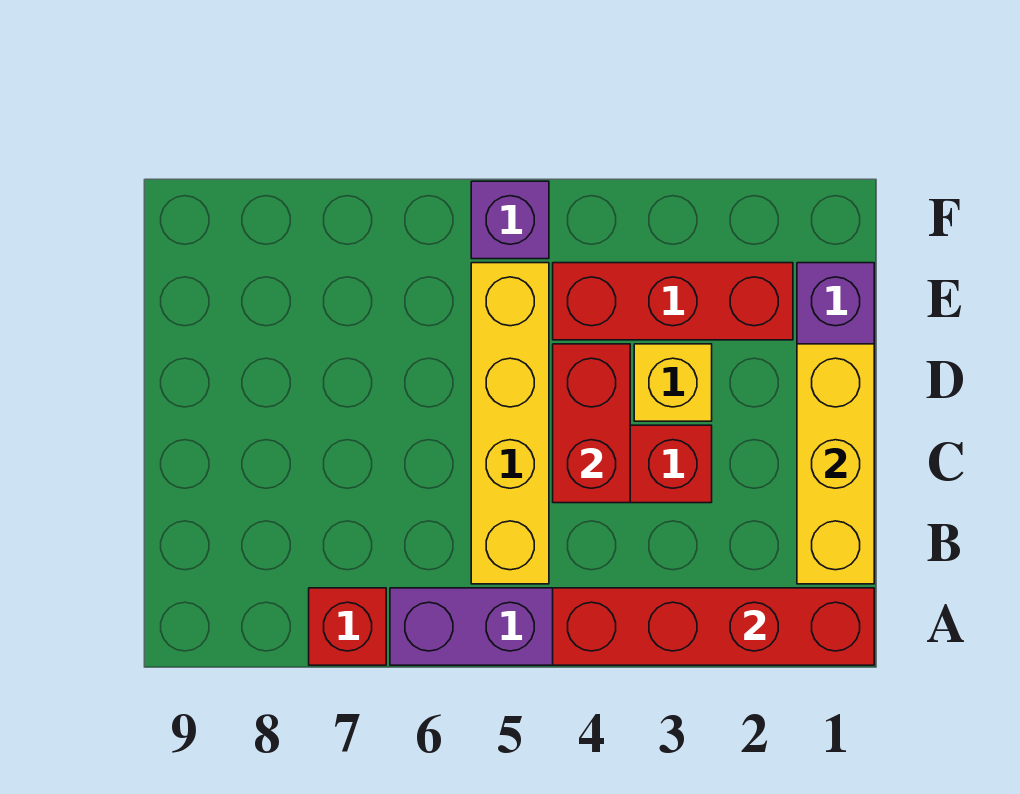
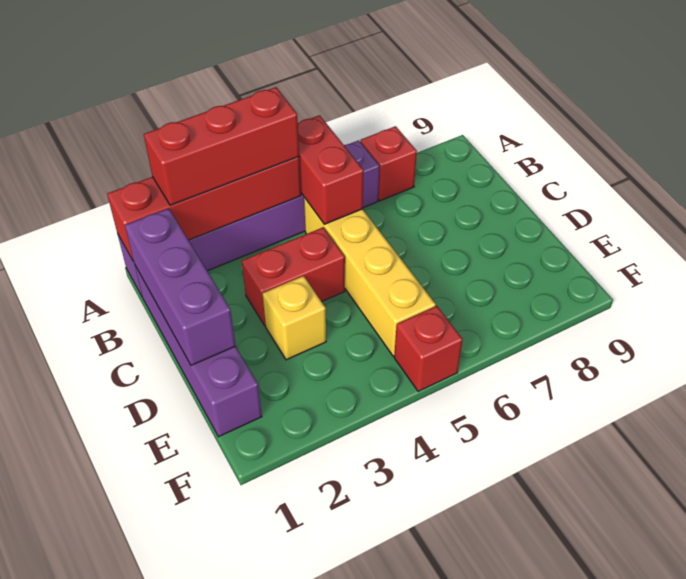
yellow brick B1:D1 level 2 -> purple brick B1:D1 level 2
red brick C4:D4 level 2 -> red brick A5:B5 level 2
red brick E2:E4 level 1 -> red brick A2:A4 level 3
purple brick F5 level 1 -> red brick F5 level 1

